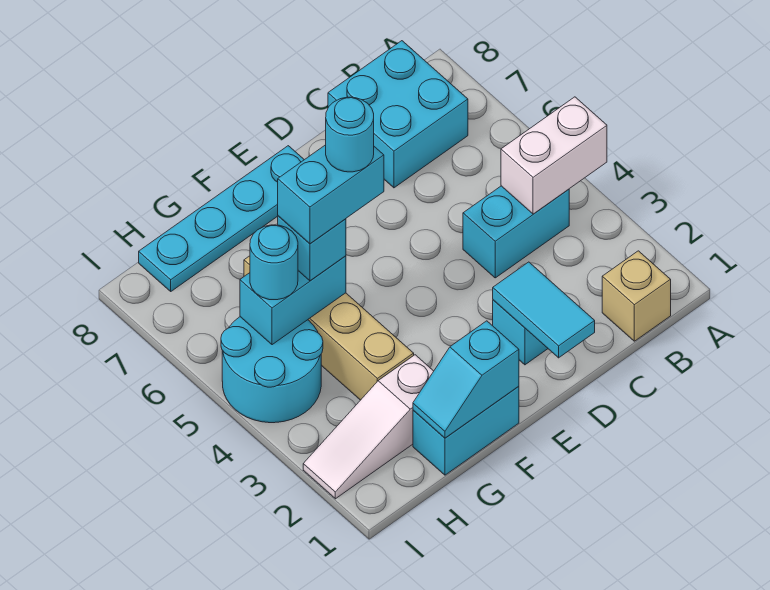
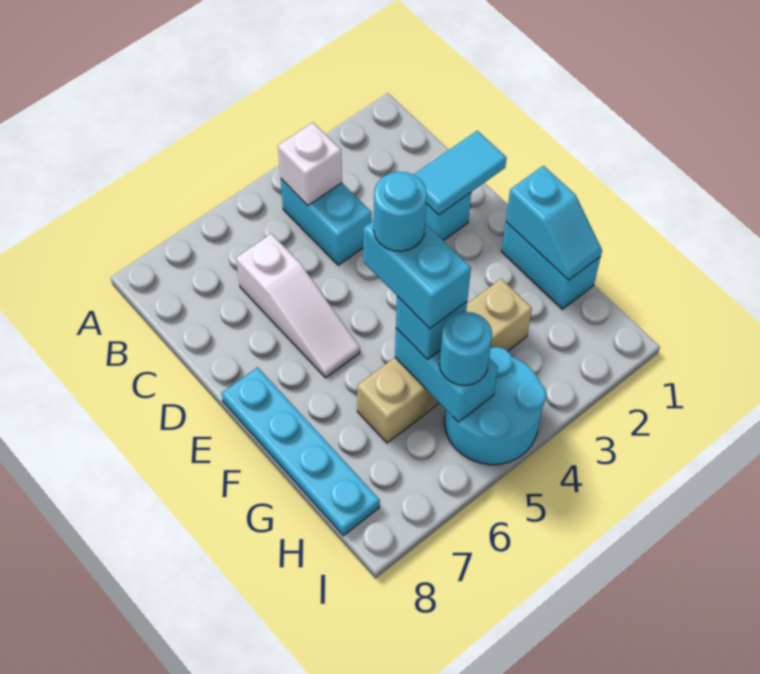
white brick A4:B4 level 2 -> white brick B4 level 2
tan brick B1 level 1 -> none
cyan brick B7:C8 level 1 -> none
white slope G2:I2 level 1 top G -> white slope C6:E6 level 1 top C

